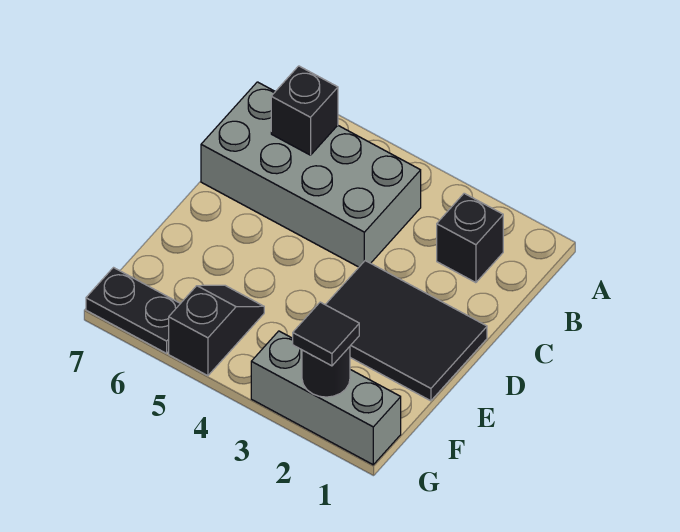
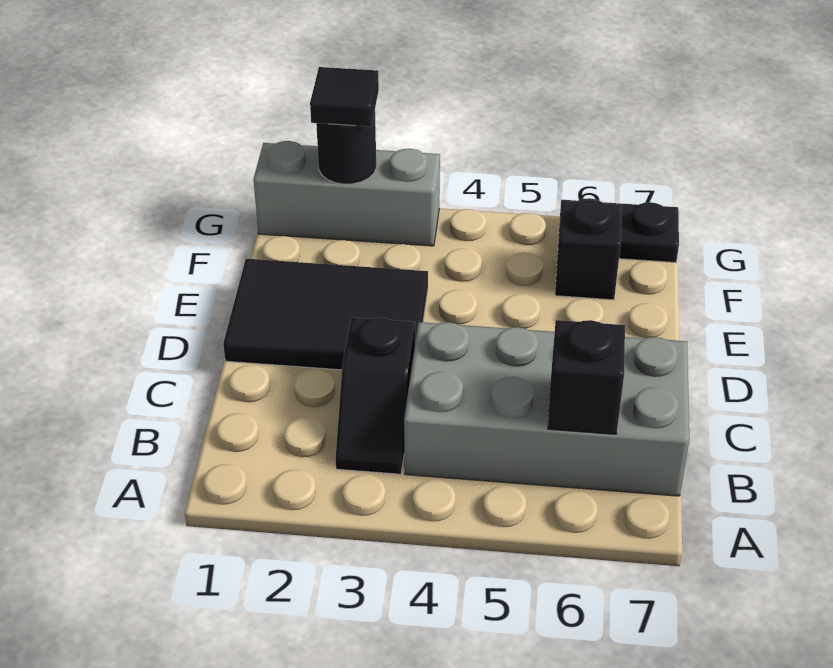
black brick B2 level 1 -> black brick F6 level 1
black slope F5:G5 level 1 top G -> black slope B3:C3 level 1 top C

